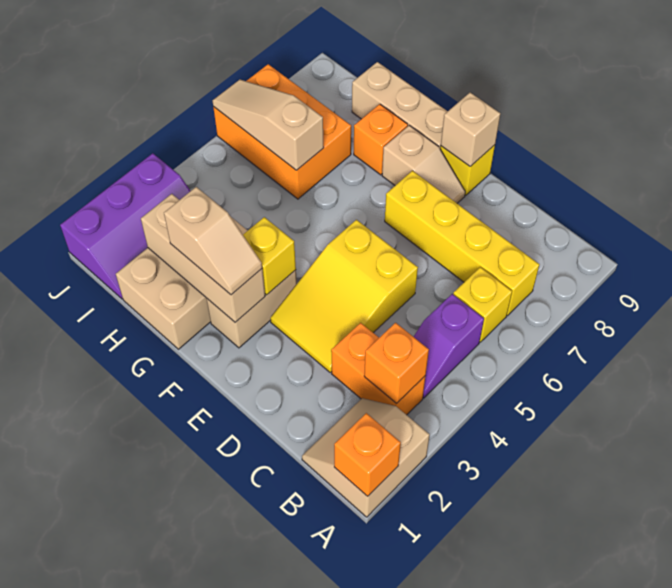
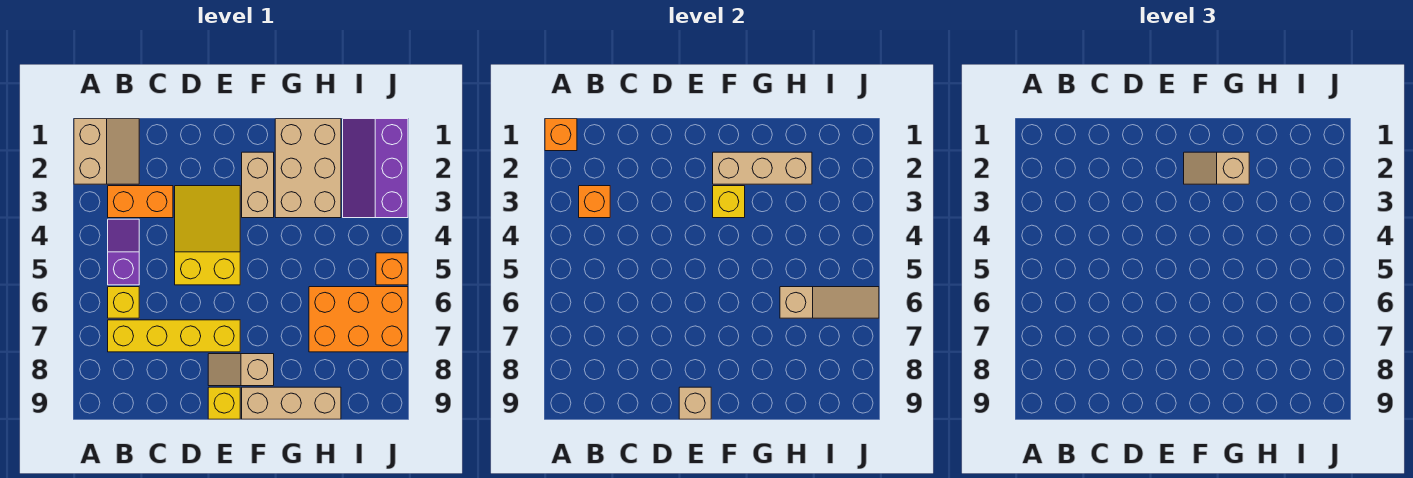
orange brick G8 level 1 -> orange brick J5 level 1

